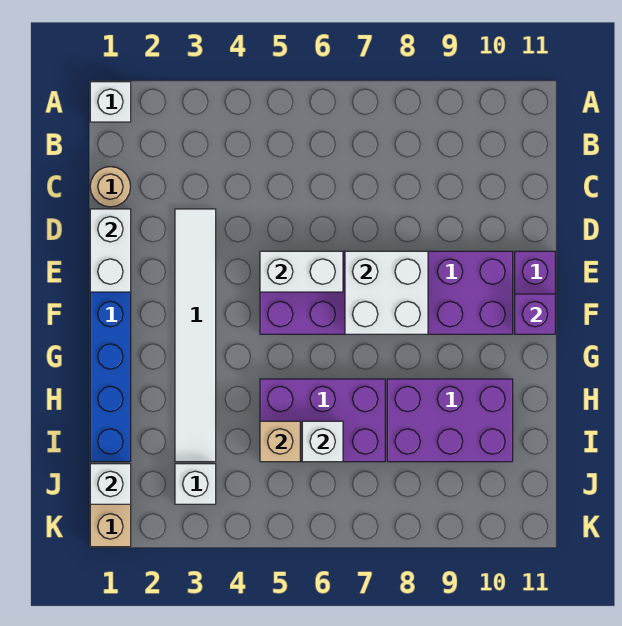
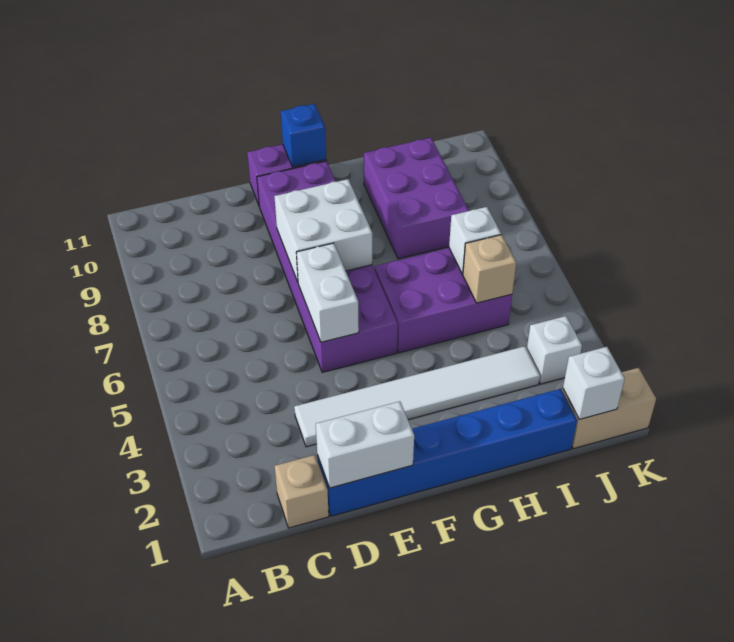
white brick A1 level 1 -> none
tan round brick C1 level 1 -> tan brick C1 level 1
purple brick F11 level 2 -> blue brick F11 level 2
purple brick H5:I7 level 1 -> purple brick G5:I6 level 1

